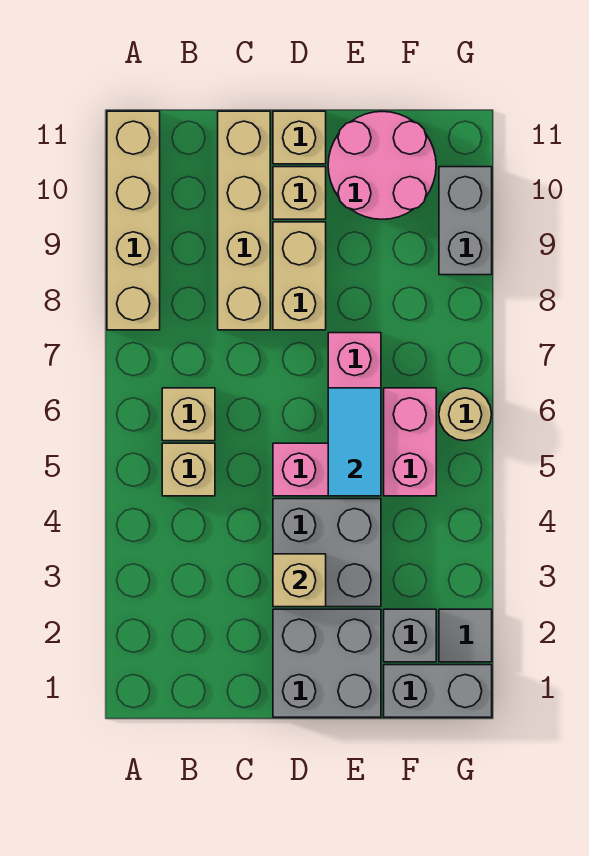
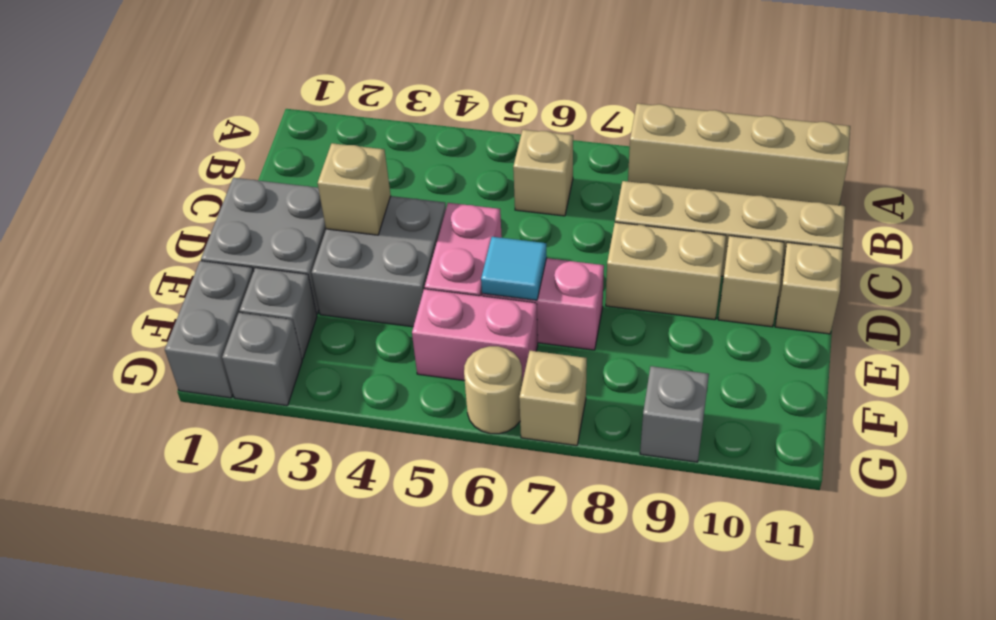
tan brick B5 level 1 -> tan brick G7 level 1
cyan tile E5:E6 level 2 -> cyan tile E6 level 2
pink round brick E10:F11 level 1 -> none
grey tile G2 level 1 -> grey brick G2 level 1
grey brick G9:G10 level 1 -> grey brick G9 level 1

